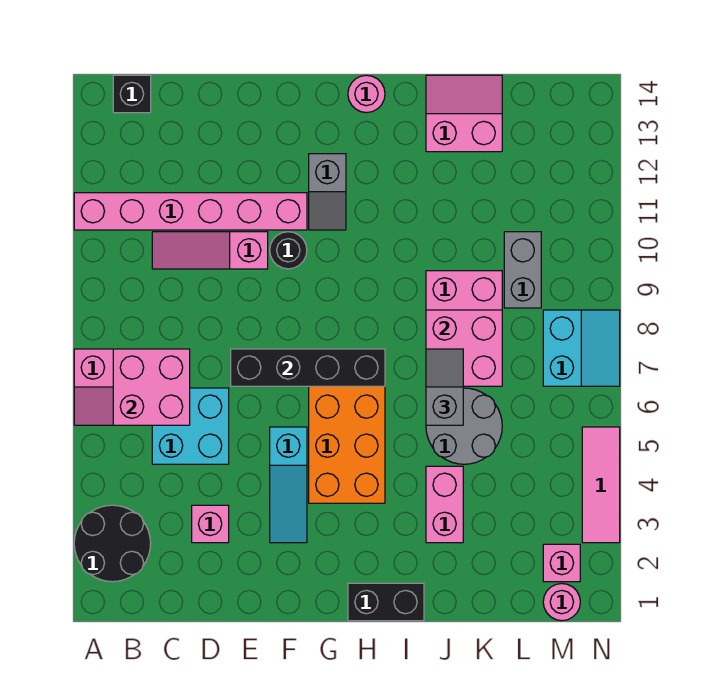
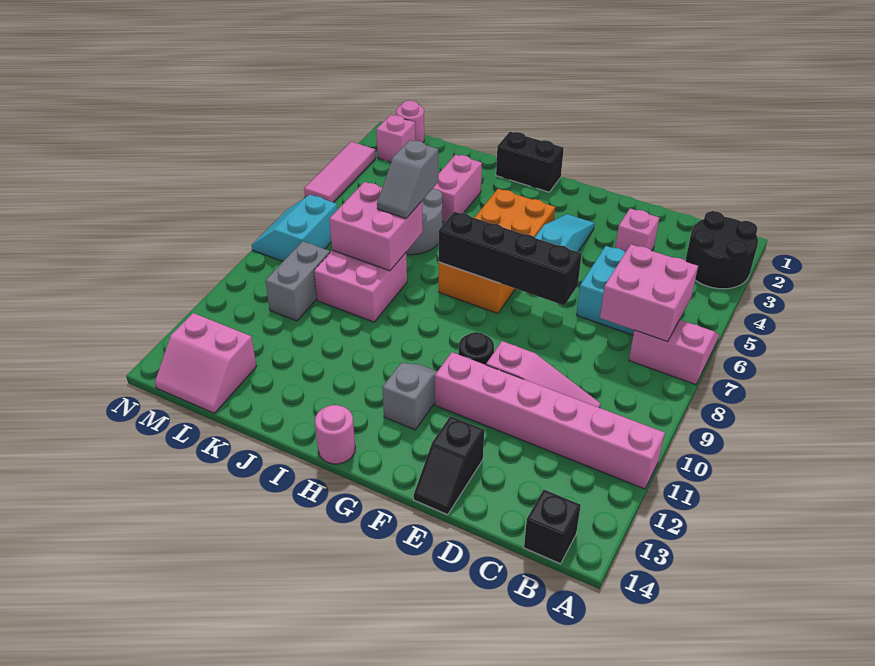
none -> black slope E13:E14 level 1 top 13
pink slope J13:K14 level 1 top 13 -> pink slope L13:M14 level 1 top 13

